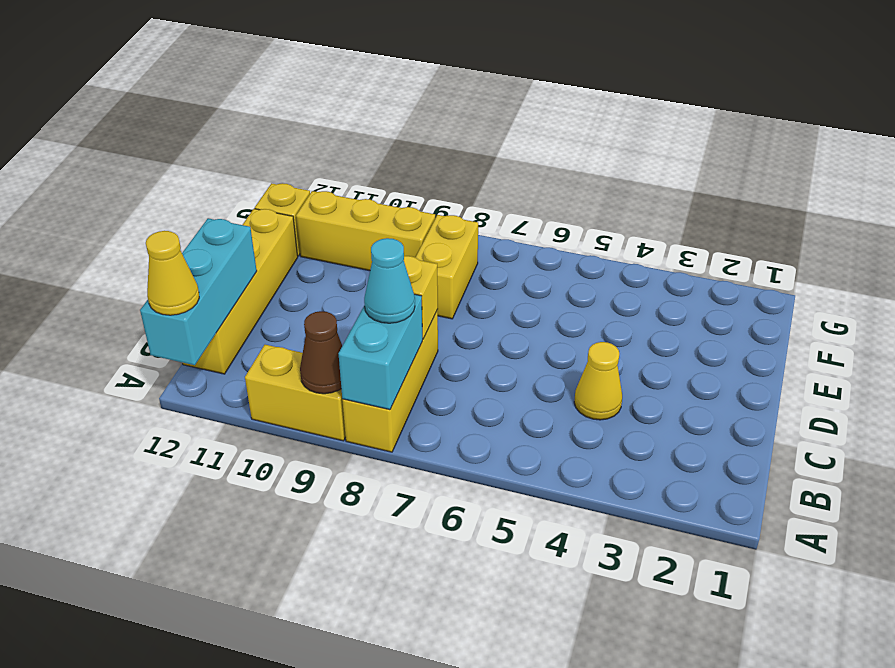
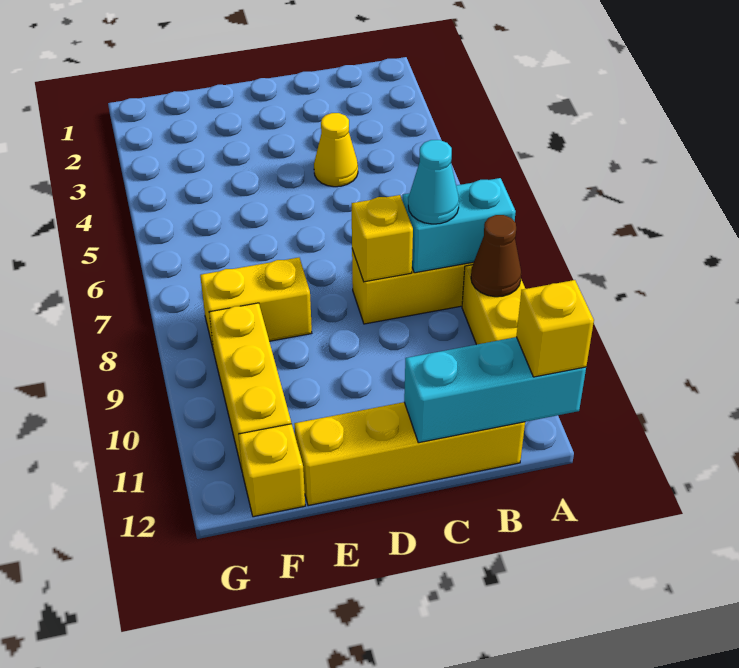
yellow cone A12 level 3 -> yellow brick A12 level 3

